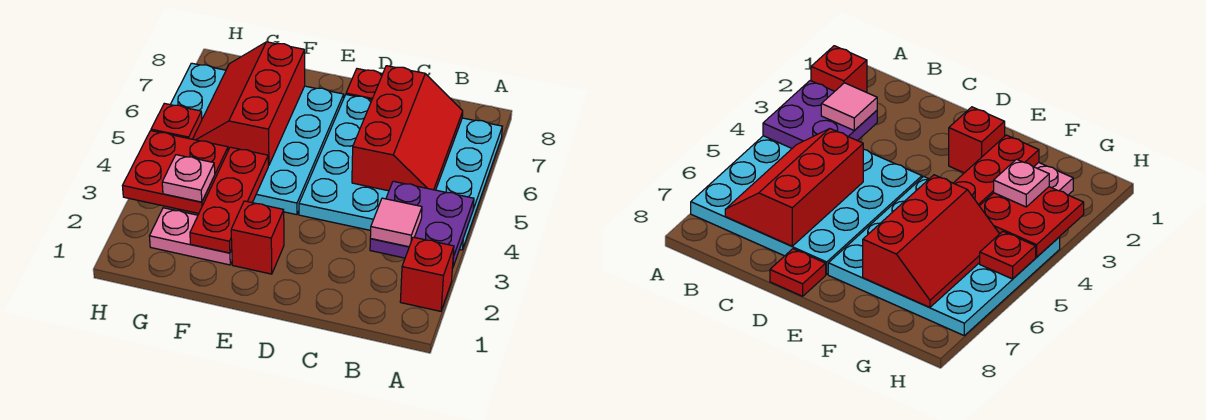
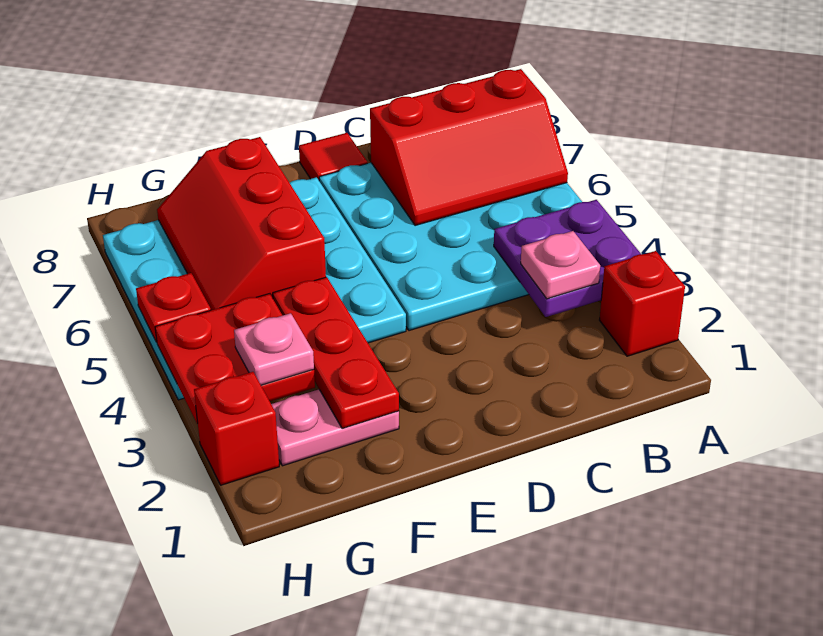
pink tile B3 level 3 -> pink plate B3 level 3
red slope B5:C7 level 2 top C -> red slope A6:C7 level 2 top 7
red plate D8 level 1 -> red tile D8 level 1
red brick E2 level 1 -> red brick H2 level 1

